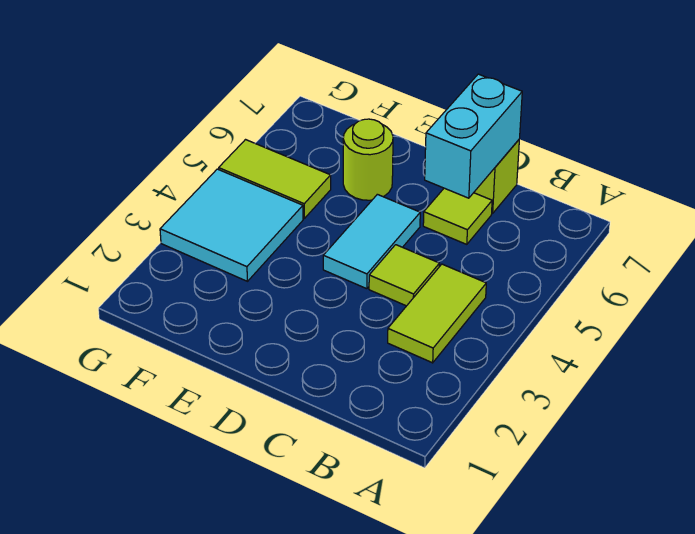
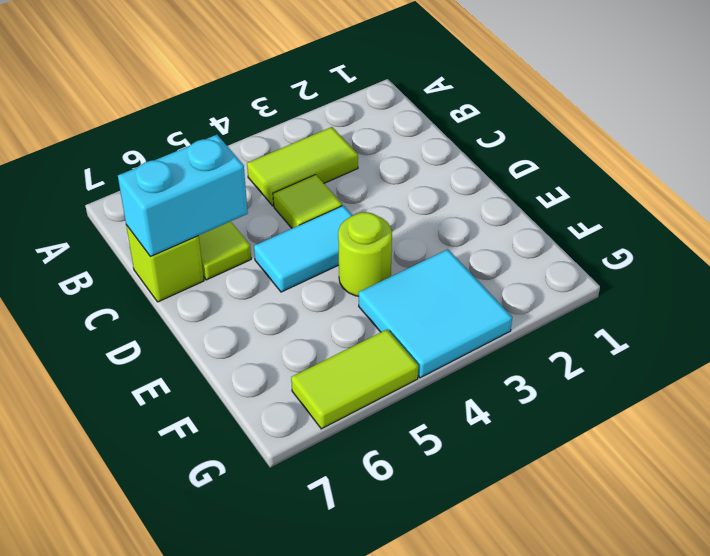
lime round brick E6 level 1 -> lime round brick E4 level 1
lime tile F5:G5 level 1 -> lime tile G5:G6 level 1

